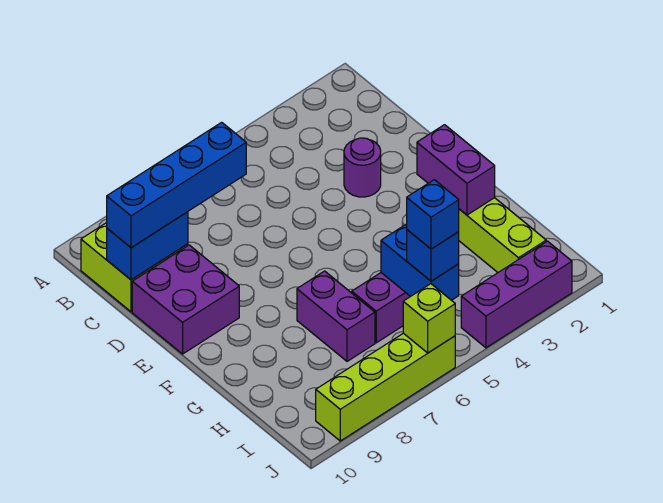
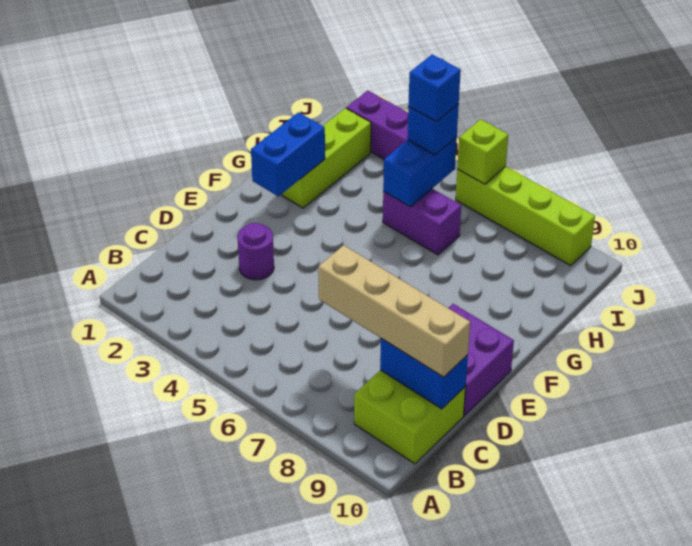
blue brick C7:C10 level 3 -> tan brick C7:C10 level 3
purple brick F2:G2 level 2 -> blue brick F2:G2 level 2
purple brick G7:H7 level 1 -> none

